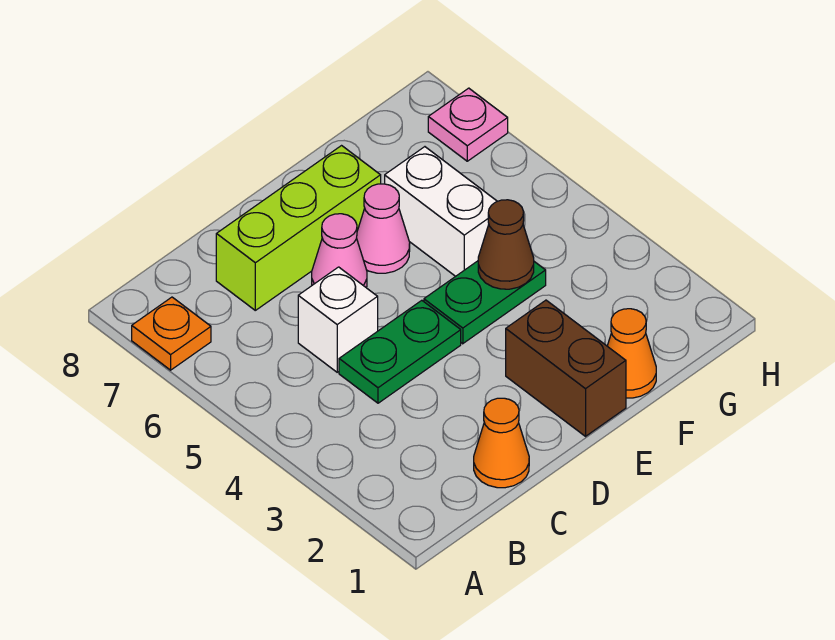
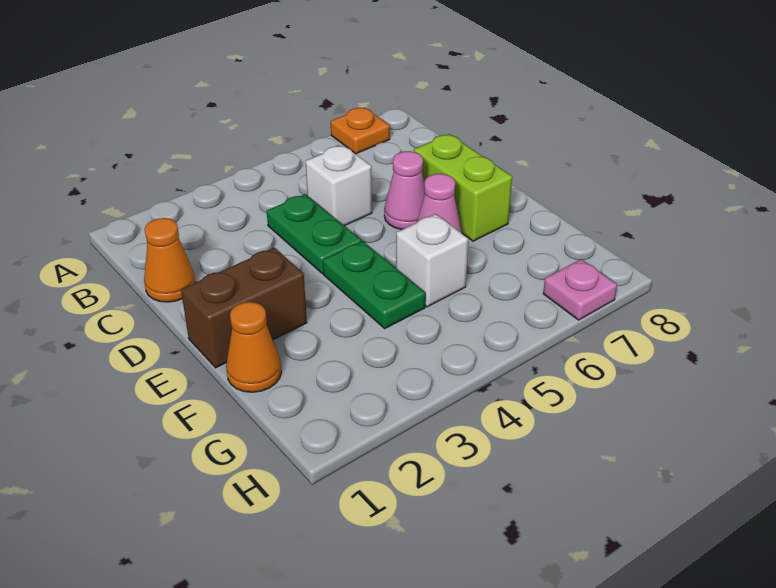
lime brick C7:E7 level 1 -> lime brick D7:E7 level 1
brown cone F4 level 2 -> none
white brick F5:F6 level 1 -> white brick F5 level 1

